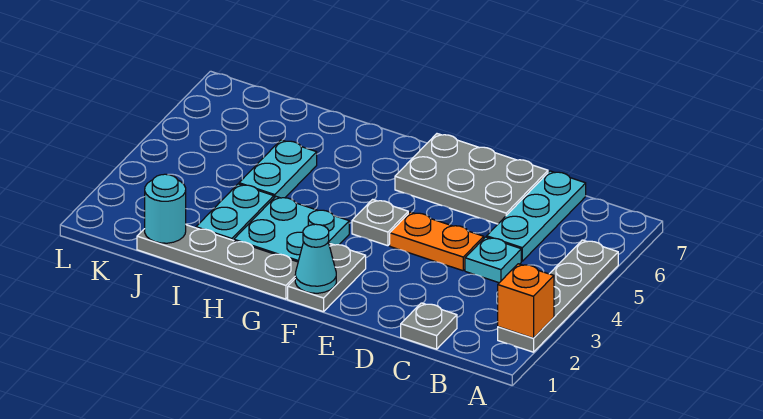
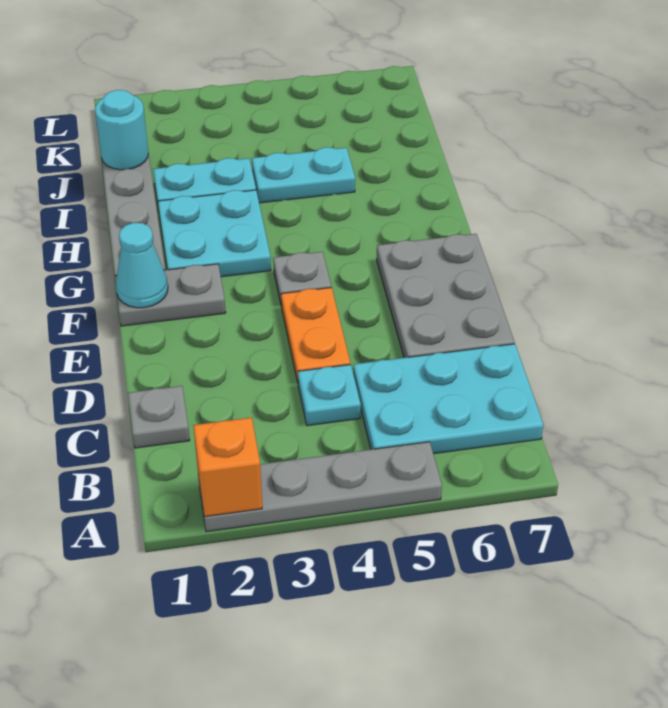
cyan plate C5:C7 level 1 -> cyan plate B5:C7 level 1

